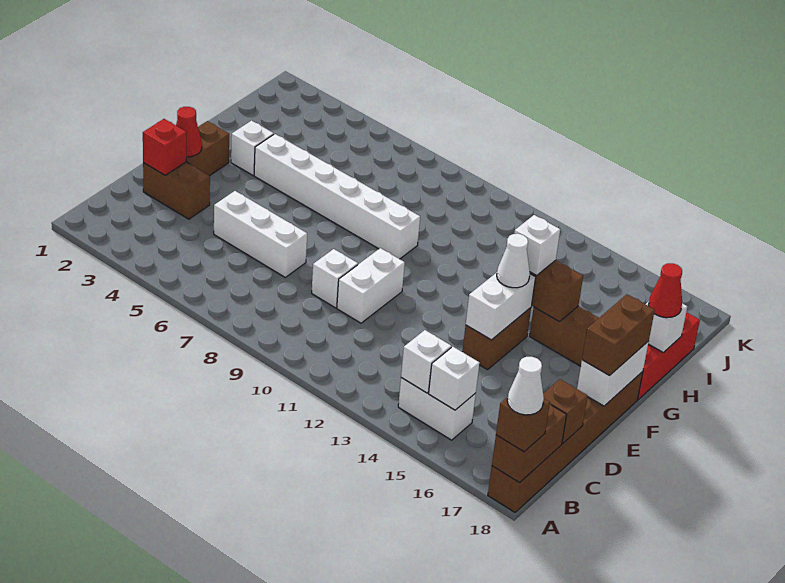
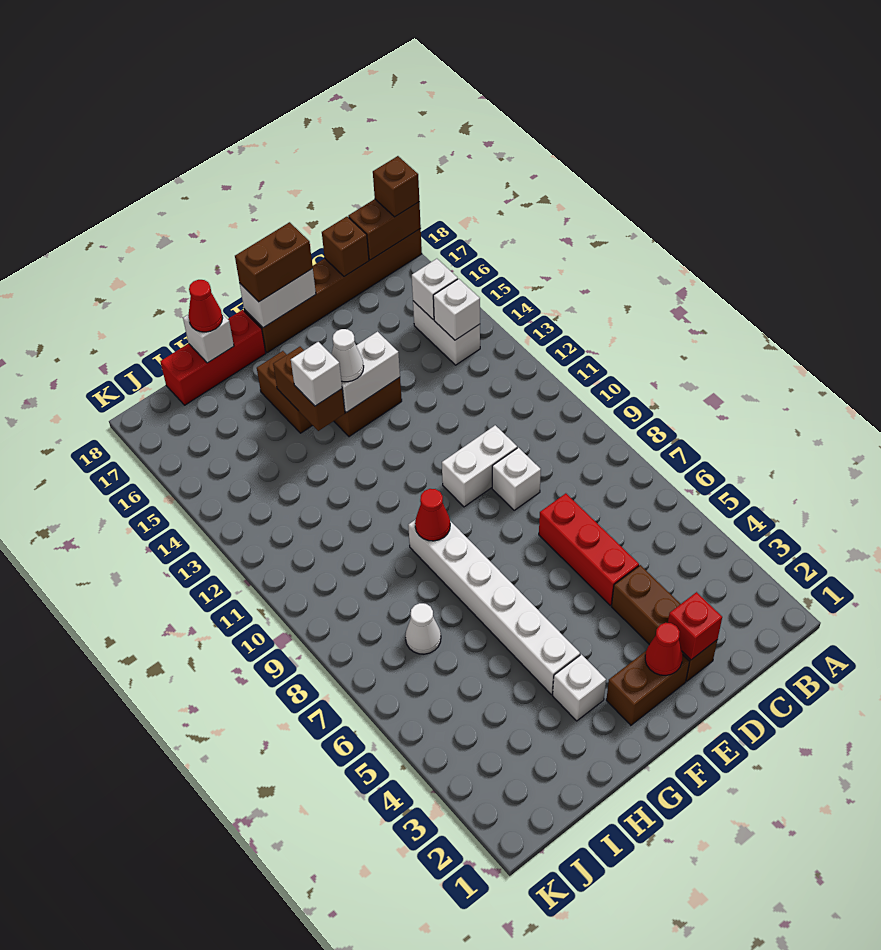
white cone A18 level 4 -> white cone I7 level 1
brown brick D2:D3 level 1 -> brown brick D2:D4 level 1
white brick D5:D7 level 1 -> red brick D5:D7 level 1
none -> red cone G9 level 2

